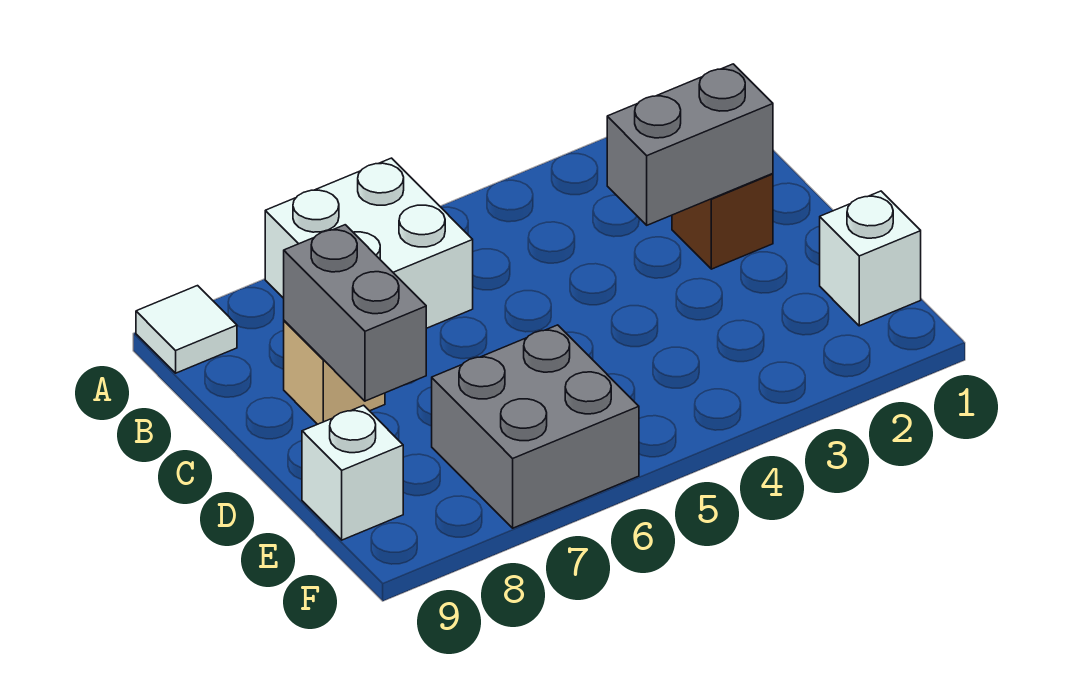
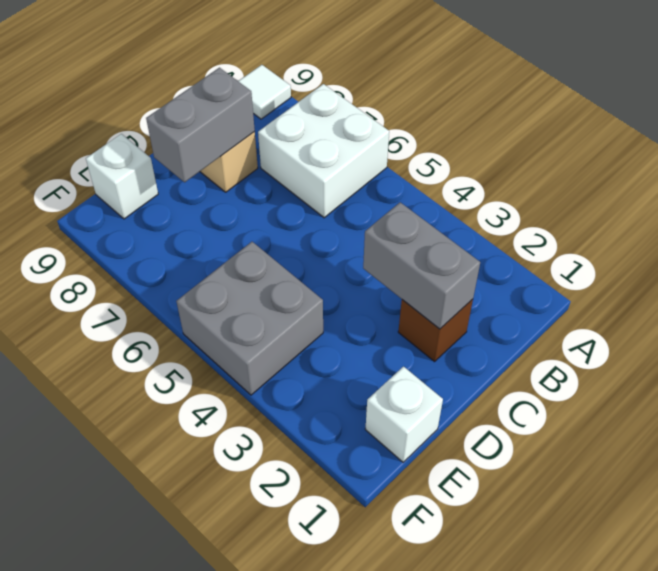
grey brick E6:F7 level 1 -> grey brick E4:F5 level 1

